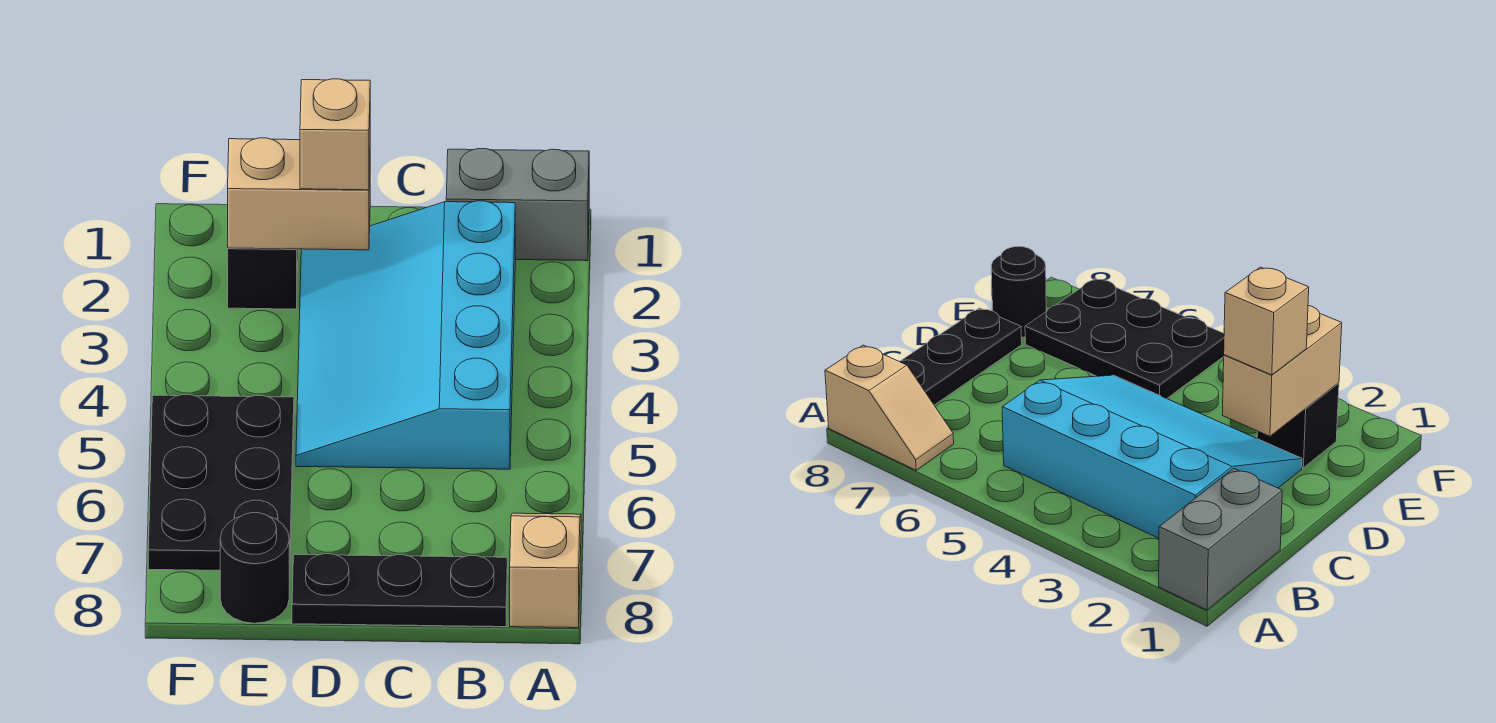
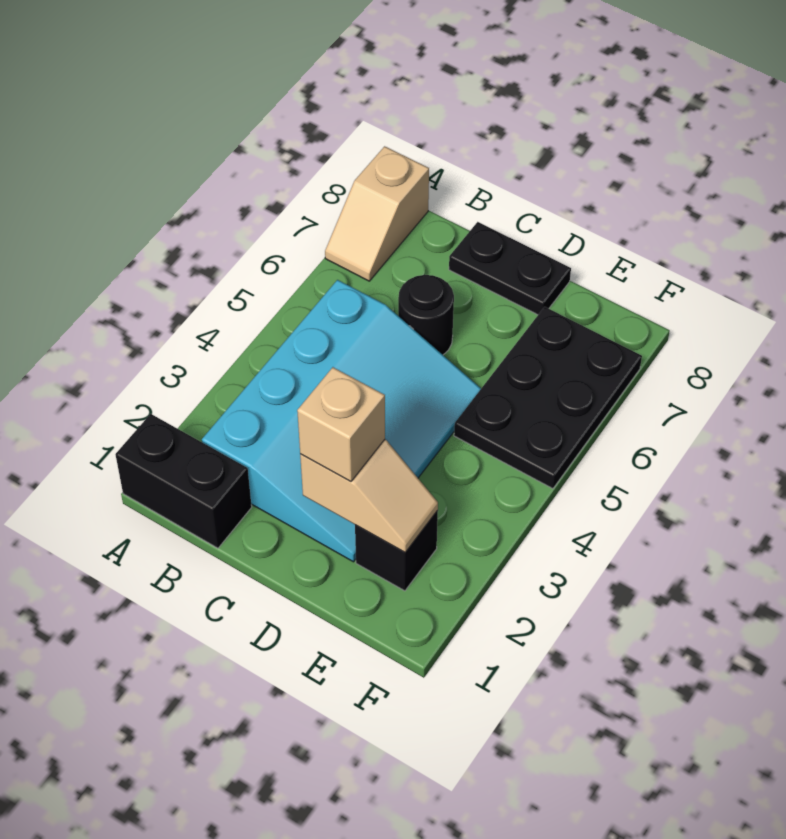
grey brick A1:B1 level 1 -> black brick A1:B1 level 1
black plate B8:D8 level 1 -> black plate C8:D8 level 1
tan brick D2:E2 level 2 -> tan slope D2:E2 level 2 top D
black round brick E8 level 1 -> black round brick C6 level 1

